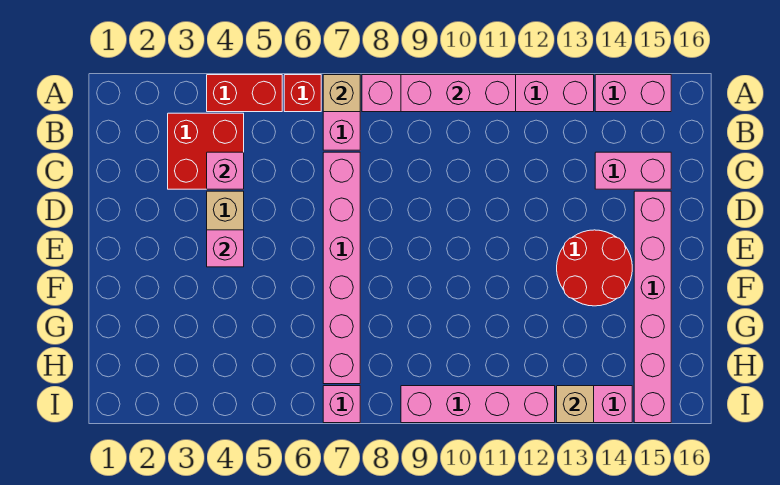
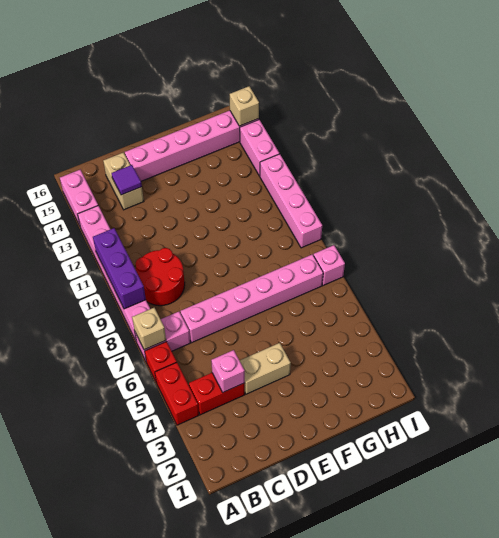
pink brick A9:A11 level 2 -> purple brick A9:A11 level 2
red brick B3:C4 level 1 -> red brick B4:C4 level 1
pink brick C14:C15 level 1 -> tan brick C14:C15 level 1
none -> purple tile C14 level 2
pink brick E4 level 2 -> none
red round brick E13:F14 level 1 -> red round brick B9:C10 level 1
tan brick I13 level 2 -> tan brick I15 level 2

